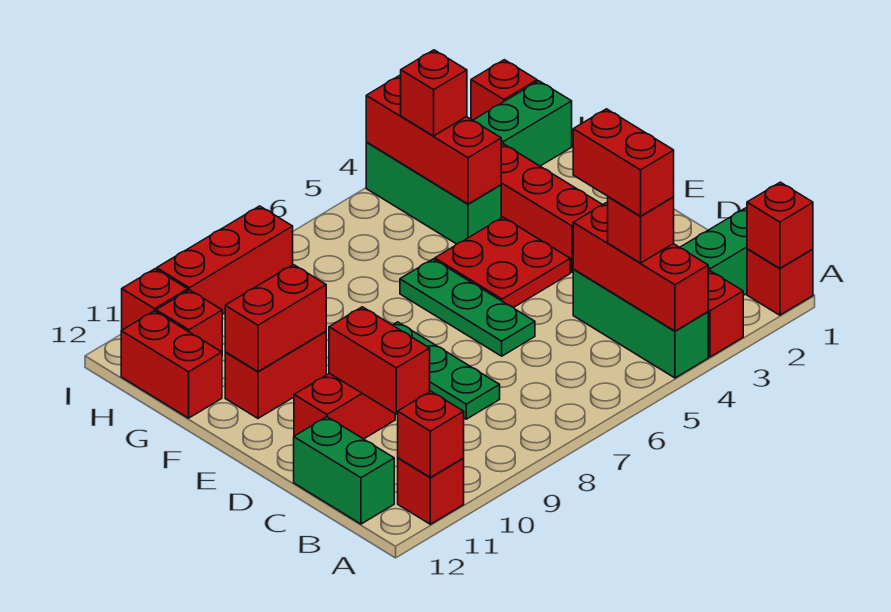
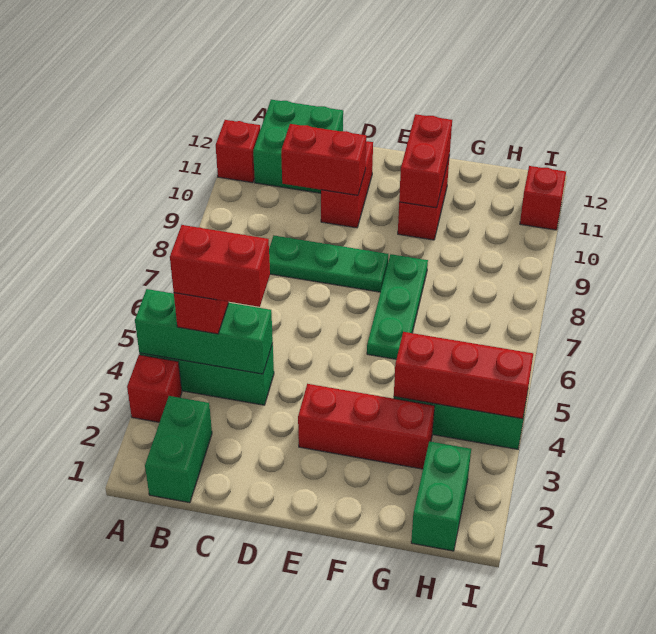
red brick A1 level 1 -> none
red brick A1 level 2 -> none
red brick A4:C4 level 2 -> green brick A4:C4 level 2
red brick A11 level 2 -> none
green brick B12:C12 level 1 -> green brick B11:C12 level 1
green plate D6:F6 level 1 -> green plate F6:F8 level 1
red plate E4:F5 level 1 -> none
red brick G12:H12 level 1 -> none
red brick H4 level 3 -> none
red brick H11 level 1 -> none
red brick I1 level 1 -> none
red brick I8:I10 level 1 -> none

